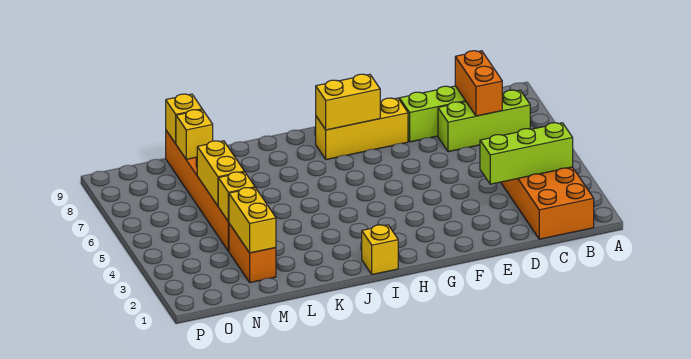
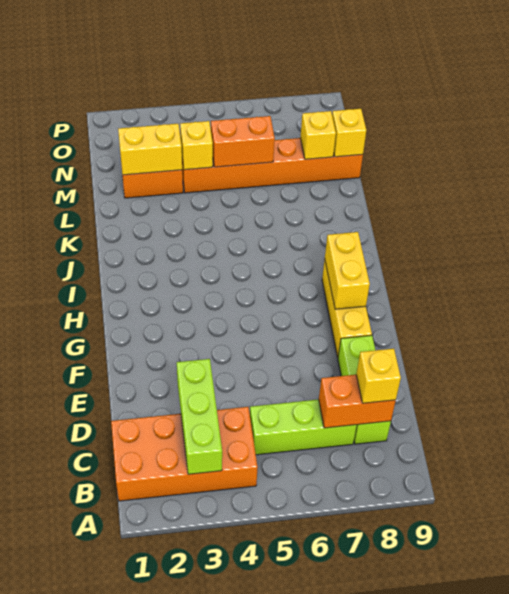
lime brick B7:D7 level 1 -> lime brick C5:C7 level 1
yellow brick I1 level 1 -> yellow brick C8 level 3
yellow brick M5:M6 level 2 -> orange brick M5:M6 level 2

